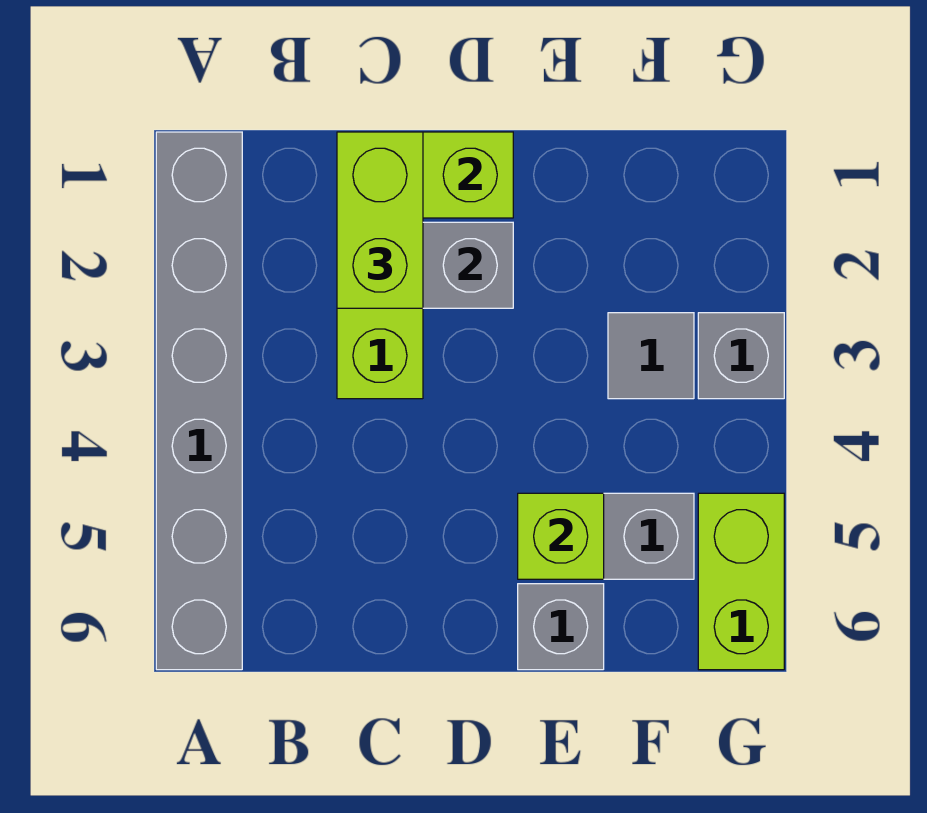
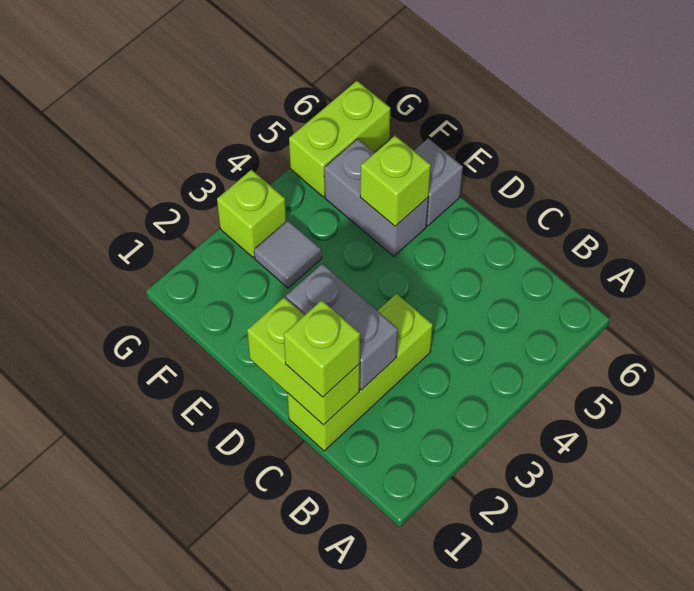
grey brick A1:A6 level 1 -> none
lime brick C1:C2 level 3 -> lime brick C1 level 3
grey brick G3 level 1 -> lime brick G3 level 1

